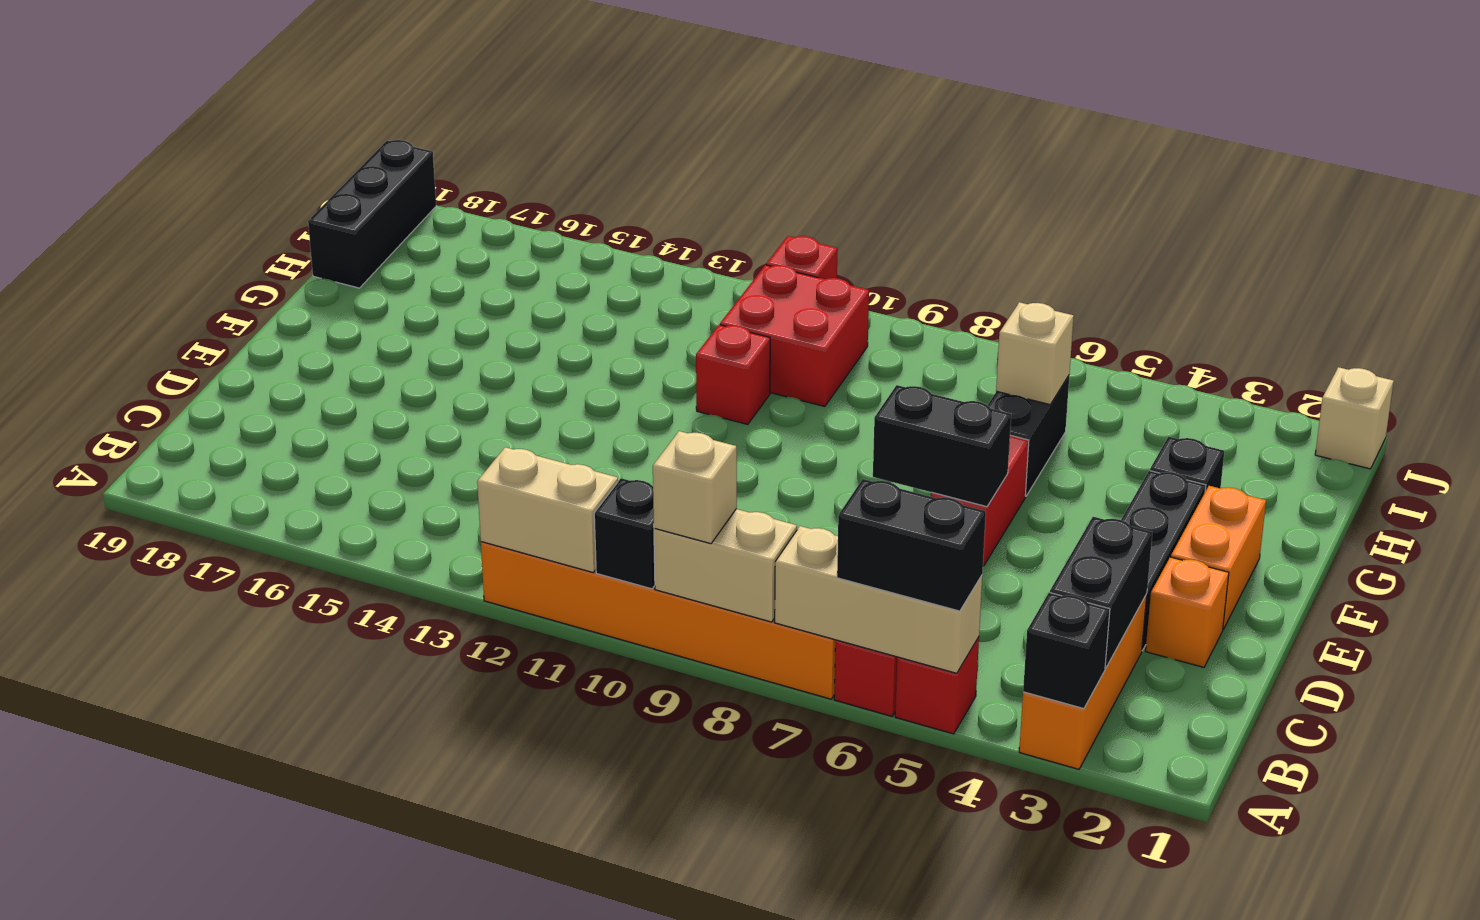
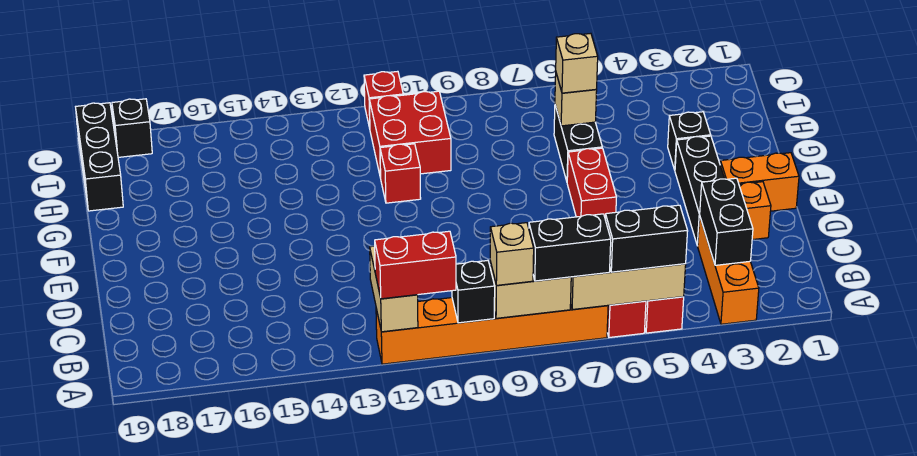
black brick A3 level 2 -> black brick J18 level 1
tan brick A11:A12 level 2 -> tan brick A12:B12 level 2
none -> red brick A11:A12 level 3
orange brick E2:F2 level 1 -> orange brick E1:E2 level 1
black brick E6:E7 level 2 -> black brick A7:A8 level 3
tan brick J1 level 1 -> tan brick H6 level 3

